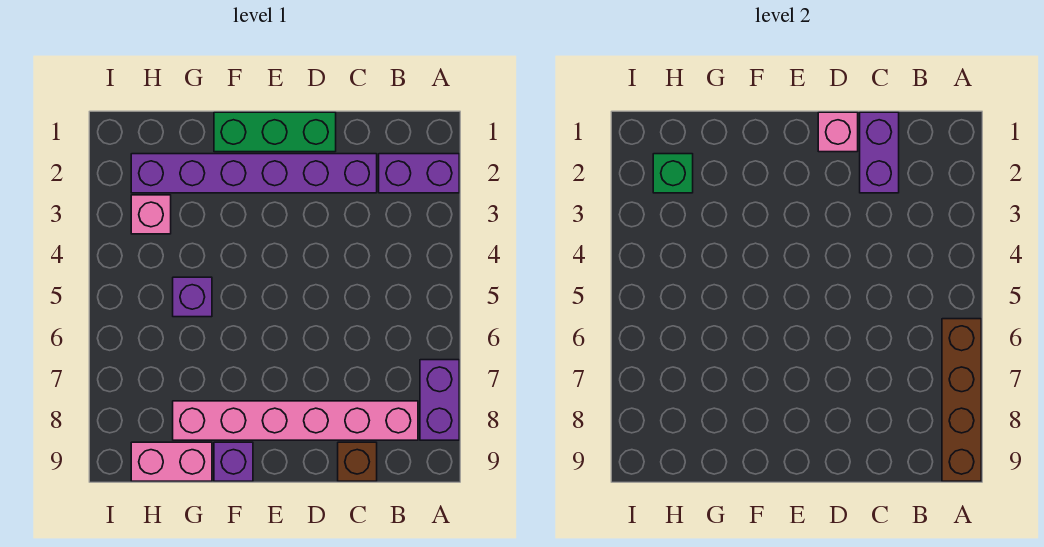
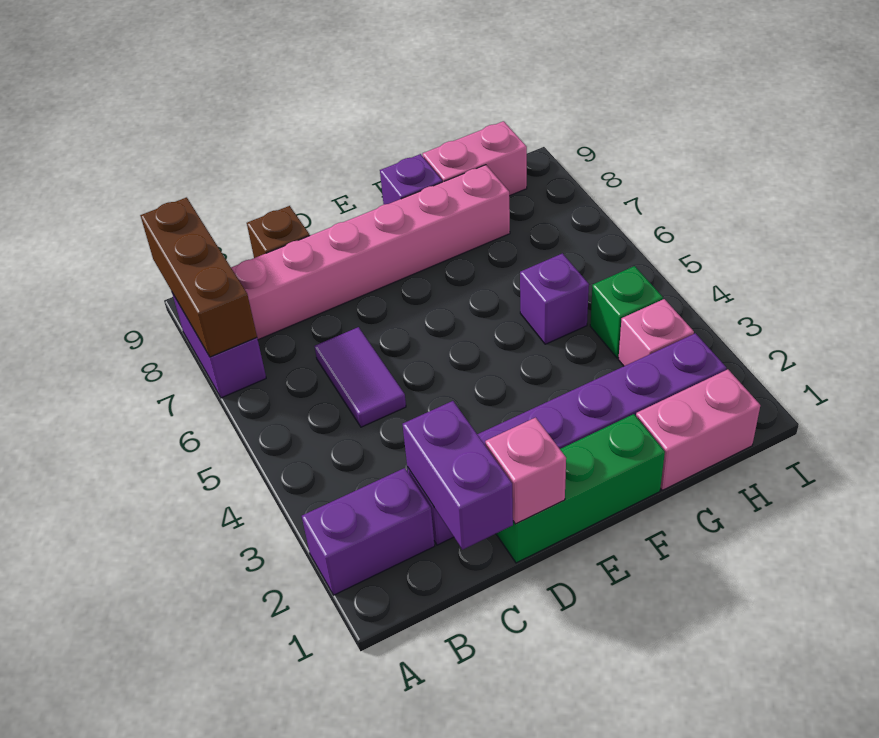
brown brick A6:A9 level 2 -> brown brick A7:A9 level 2
none -> purple tile C5:C6 level 1
none -> pink brick G1:H1 level 1
green brick H2 level 2 -> green brick H4 level 1

